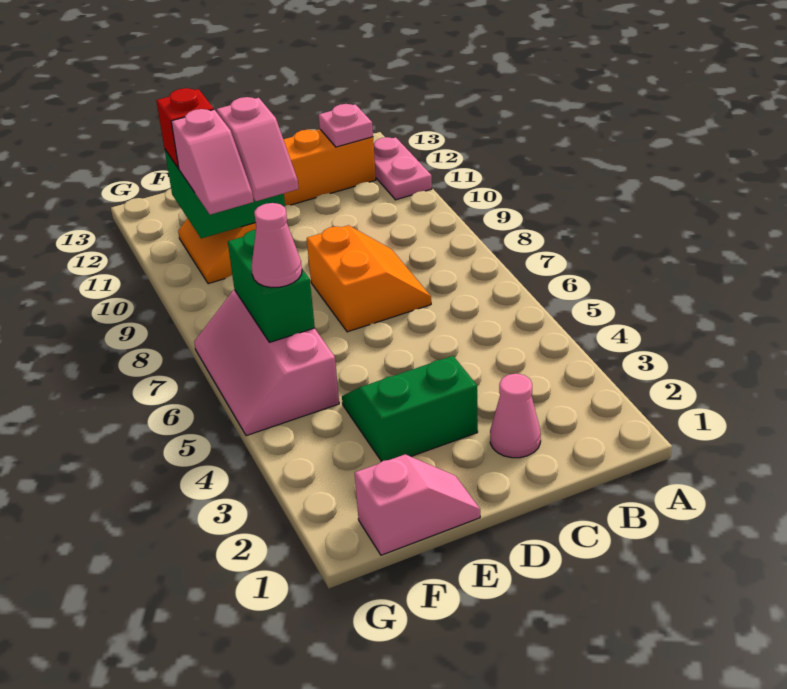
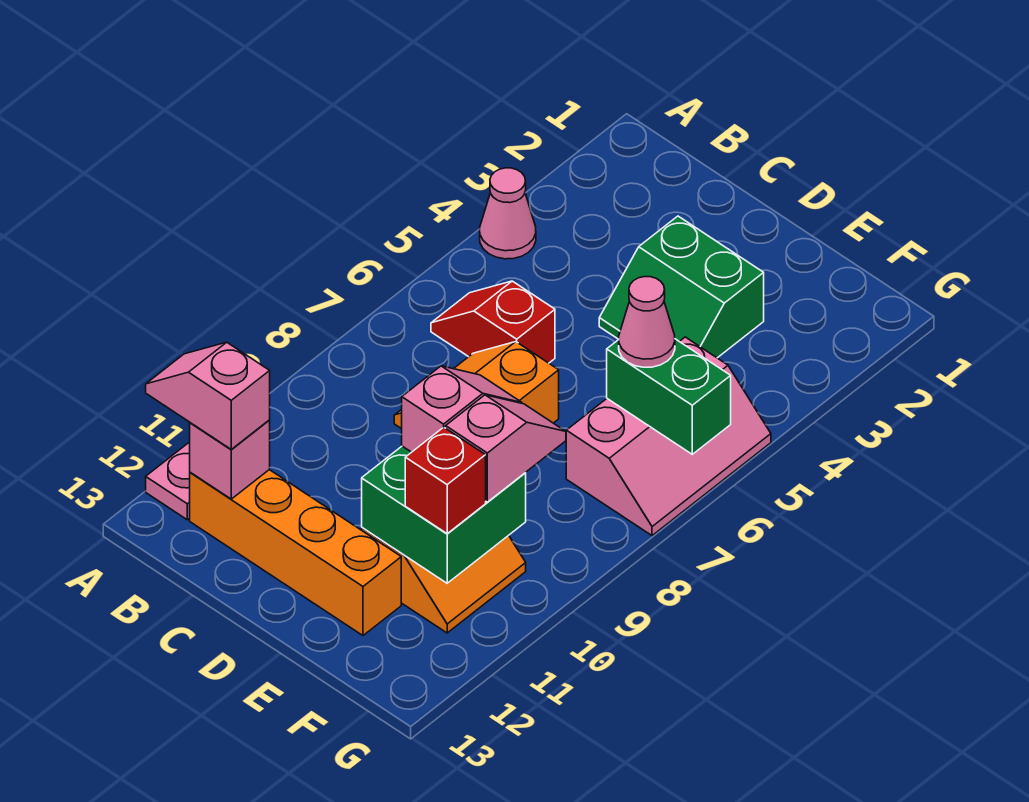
none -> red slope B6:C6 level 1 top C
pink plate B12 level 2 -> pink brick B12 level 2
pink cone C2 level 1 -> pink cone A4 level 1
pink slope E1:F1 level 1 top F -> pink slope A12:B12 level 3 top B
green brick F6:F7 level 2 -> green brick F6:G6 level 2

